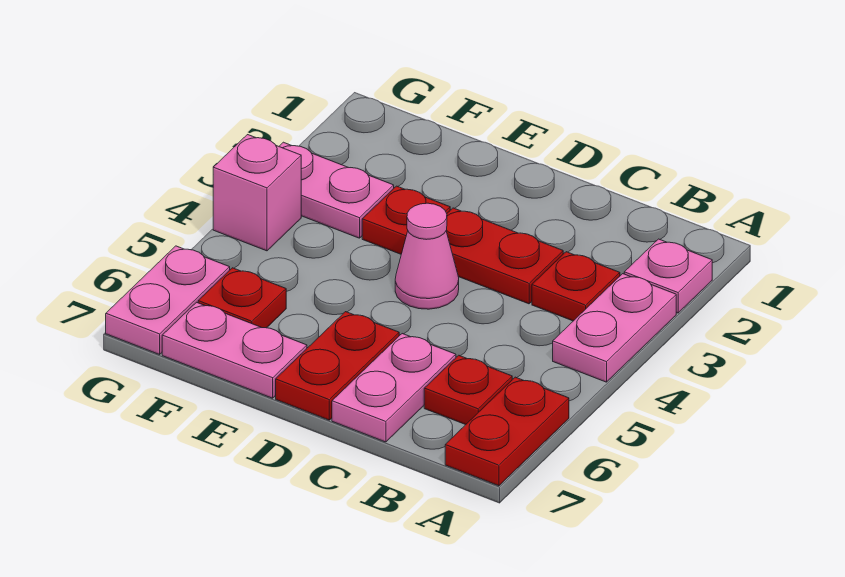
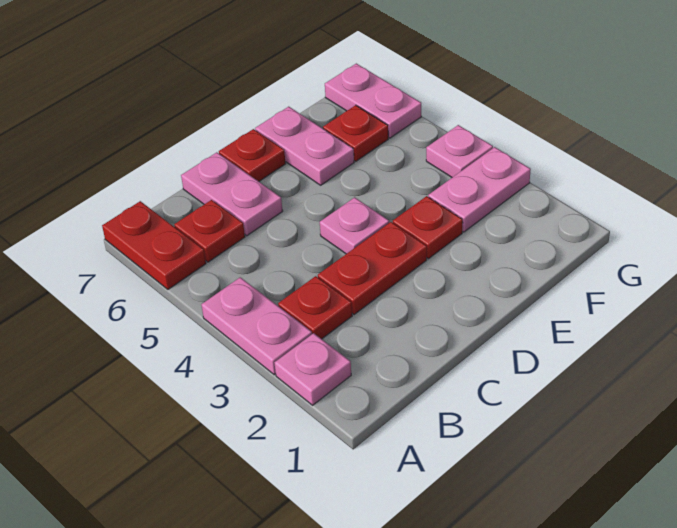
pink cone D4 level 1 -> pink plate D4 level 1
red plate D6:D7 level 1 -> red plate D7 level 1
pink plate E7:F7 level 1 -> pink plate E6:E7 level 1
pink brick G4 level 1 -> pink plate G4 level 1

